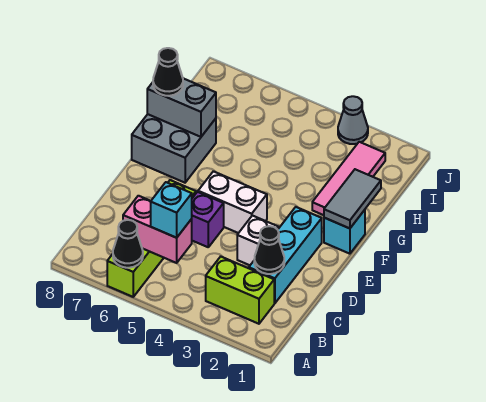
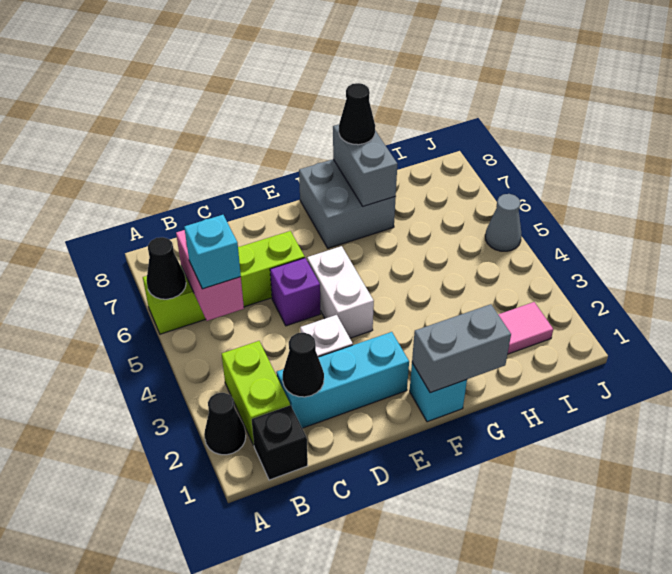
none -> black cone A2 level 1
none -> black brick B1 level 1
grey tile F1:G1 level 2 -> grey brick F1:G1 level 2
grey cone J3 level 1 -> grey cone J5 level 1

